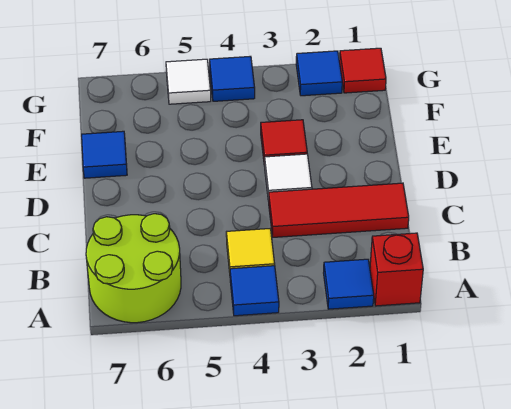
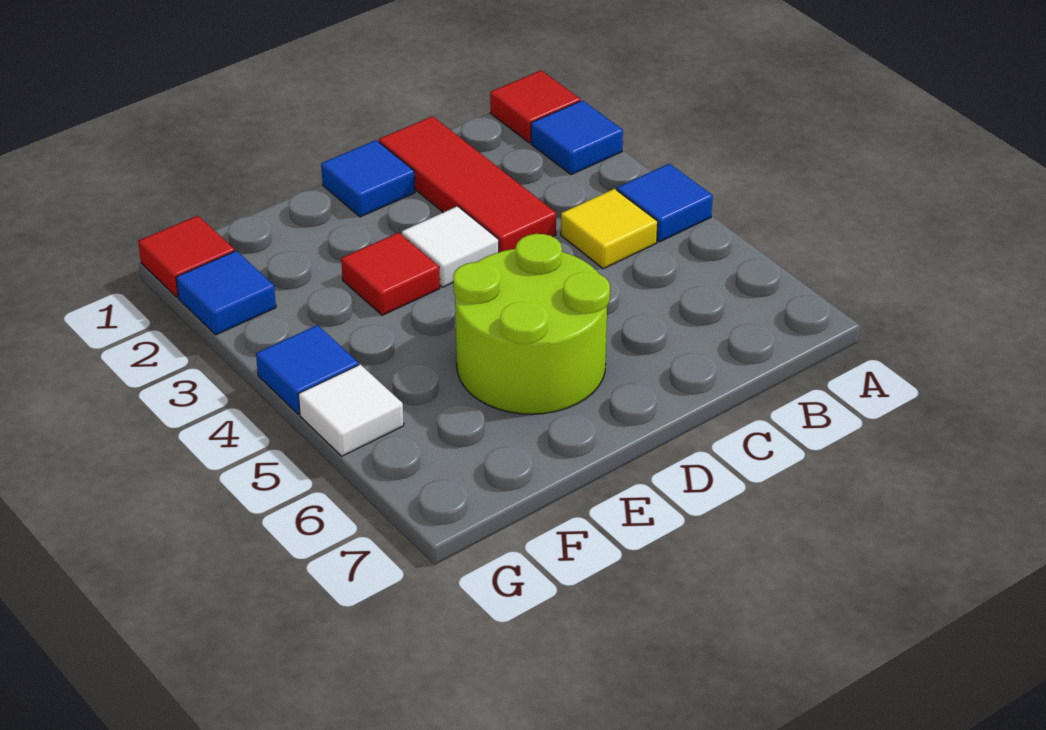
red brick A1 level 1 -> red tile A1 level 1
lime round brick A6:B7 level 1 -> lime round brick D5:E6 level 1
blue tile E7 level 1 -> blue tile D1 level 1

